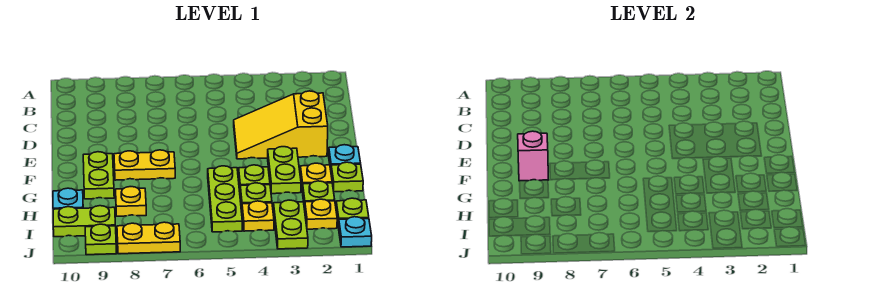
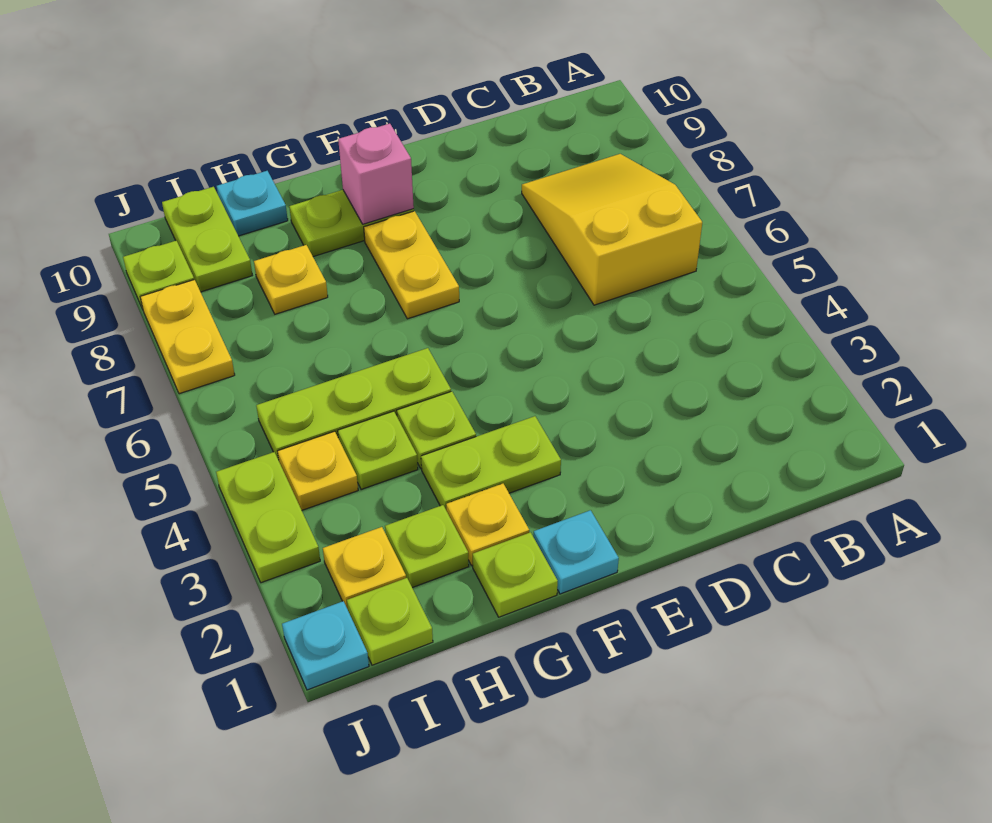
yellow slope D2:E4 level 1 top 2 -> yellow slope B6:C8 level 1 top 6
lime plate I3:J3 level 1 -> lime plate J3:J4 level 1

